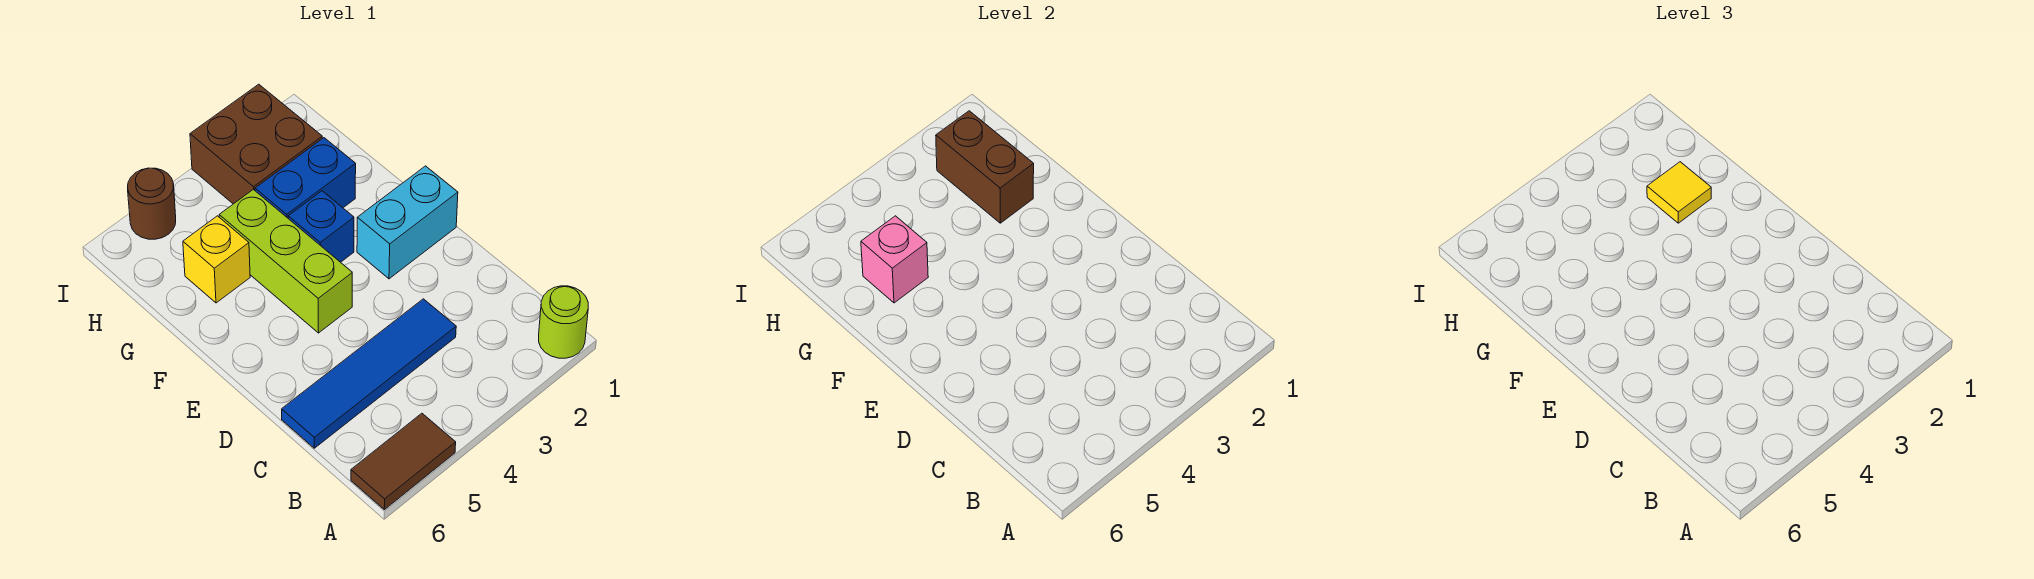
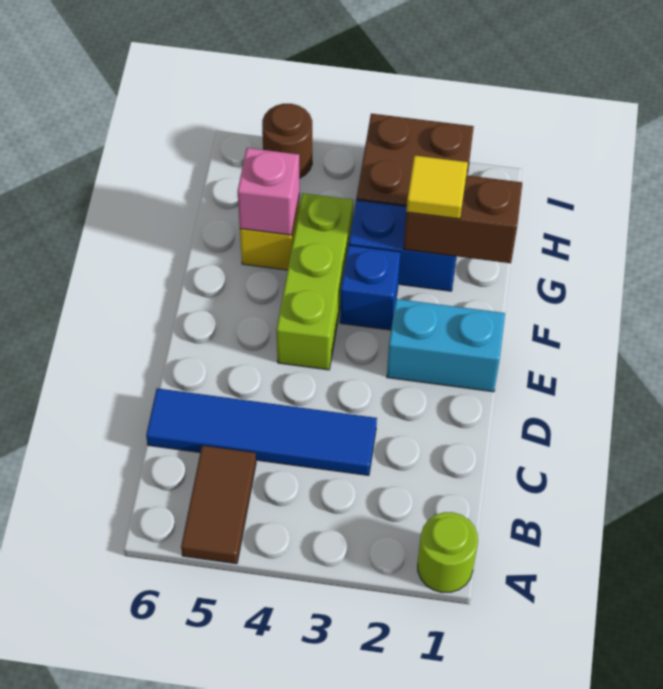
brown tile A5:A6 level 1 -> brown tile A5:B5 level 1
brown brick G2:H2 level 2 -> brown brick G1:G2 level 2

